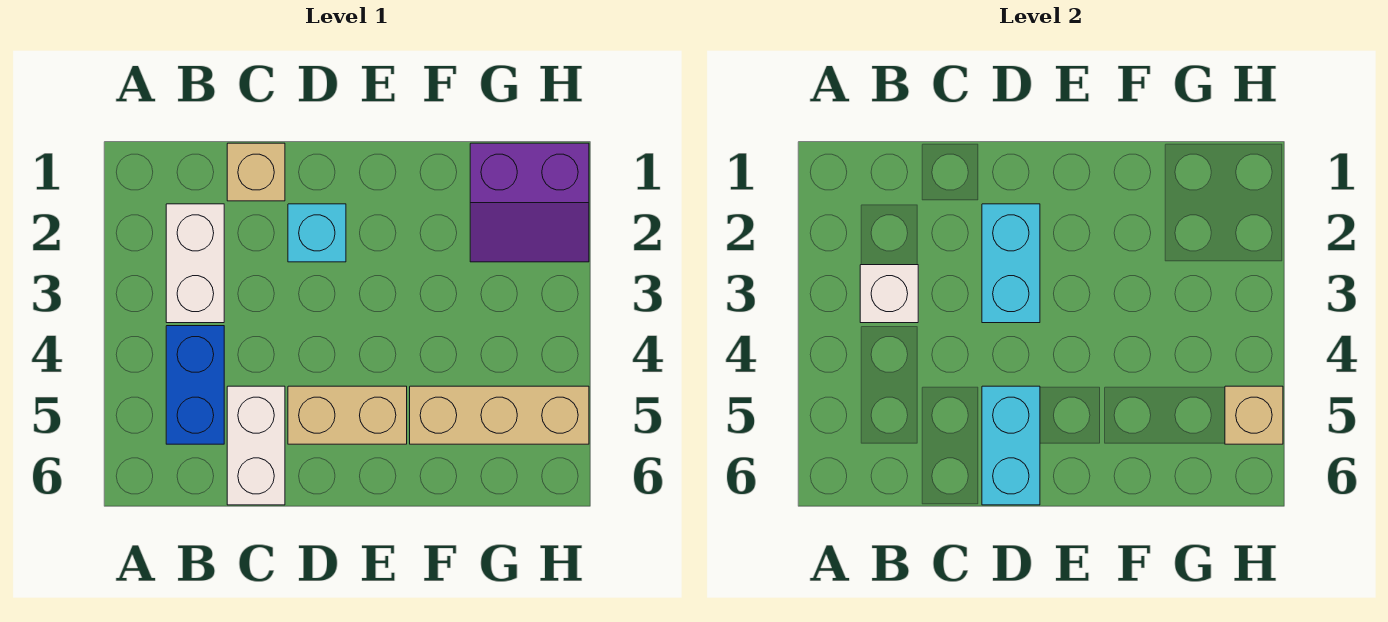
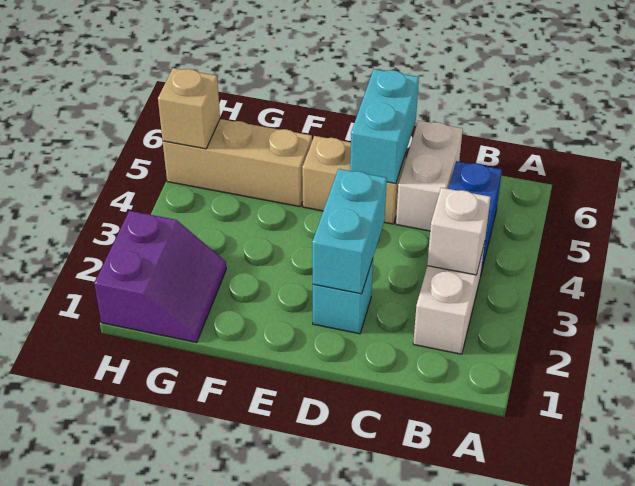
tan brick C1 level 1 -> none
purple slope G1:H2 level 1 top 1 -> purple slope G1:H2 level 1 top H

